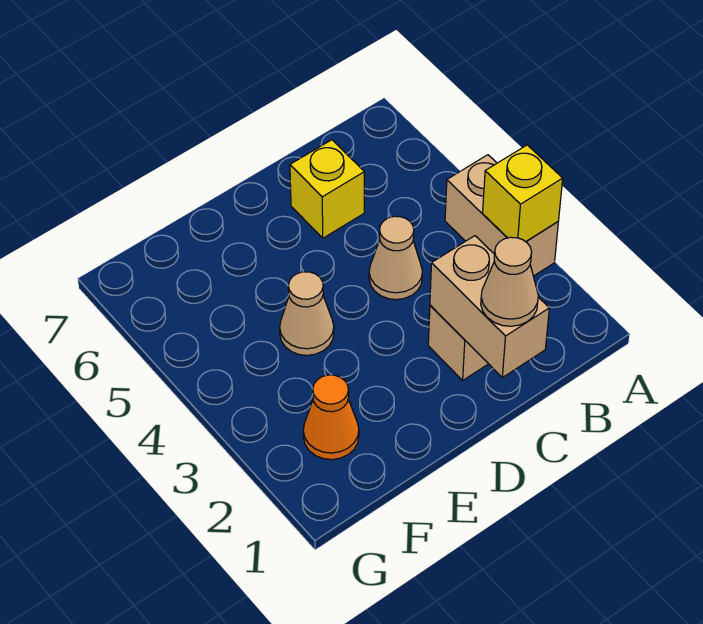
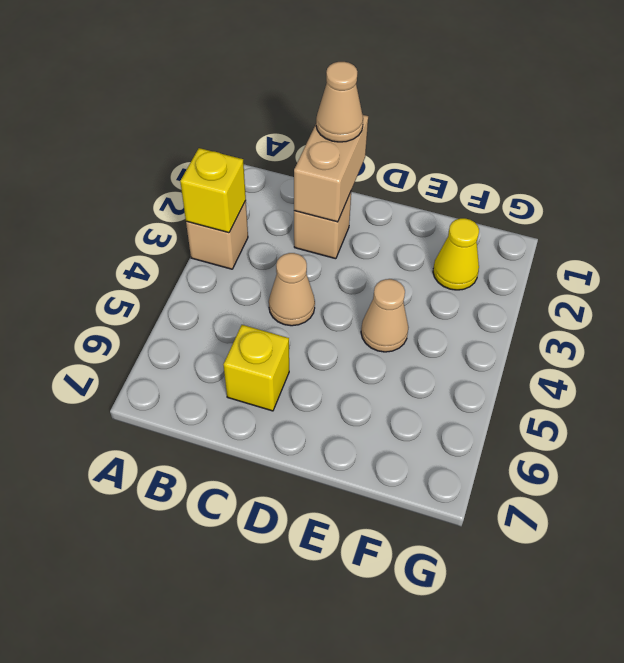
tan brick A3:A4 level 1 -> tan brick A3 level 1
orange cone F2 level 1 -> yellow cone F2 level 1

